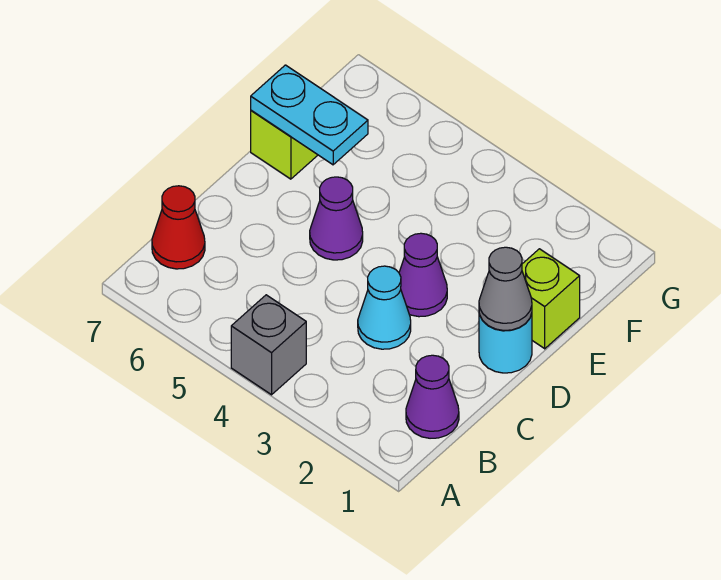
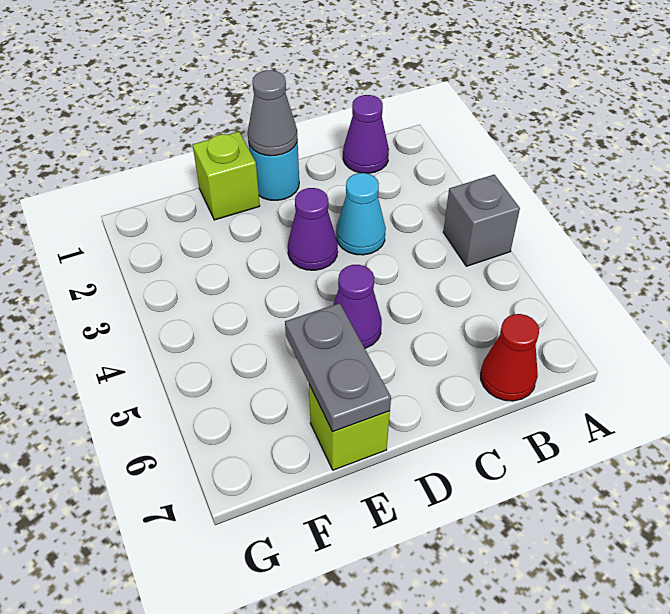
cyan plate E6:E7 level 2 -> grey plate E6:E7 level 2

